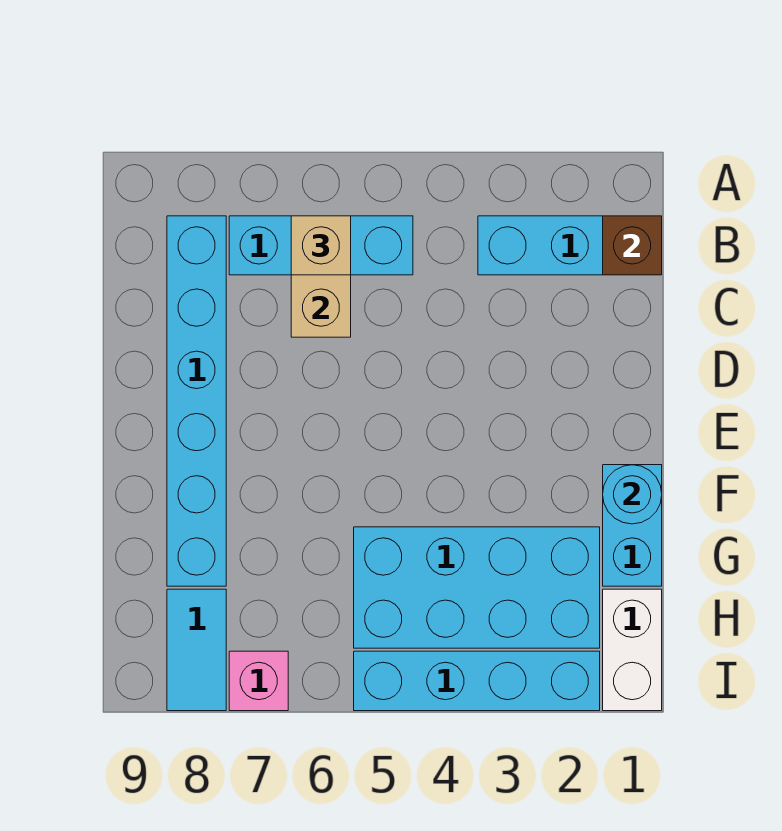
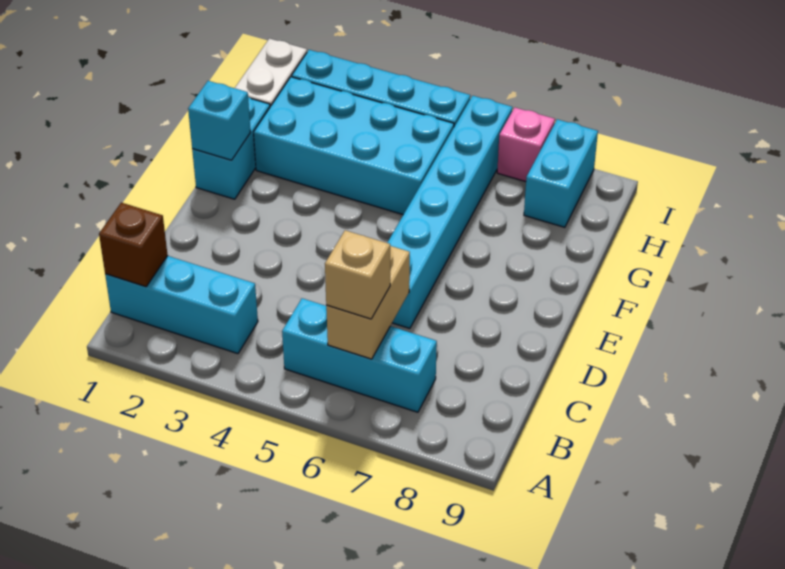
cyan brick B8:G8 level 1 -> cyan brick D6:I6 level 1
cyan round brick F1 level 2 -> cyan brick F1 level 2
cyan tile H8:I8 level 1 -> cyan brick H8:I8 level 1

